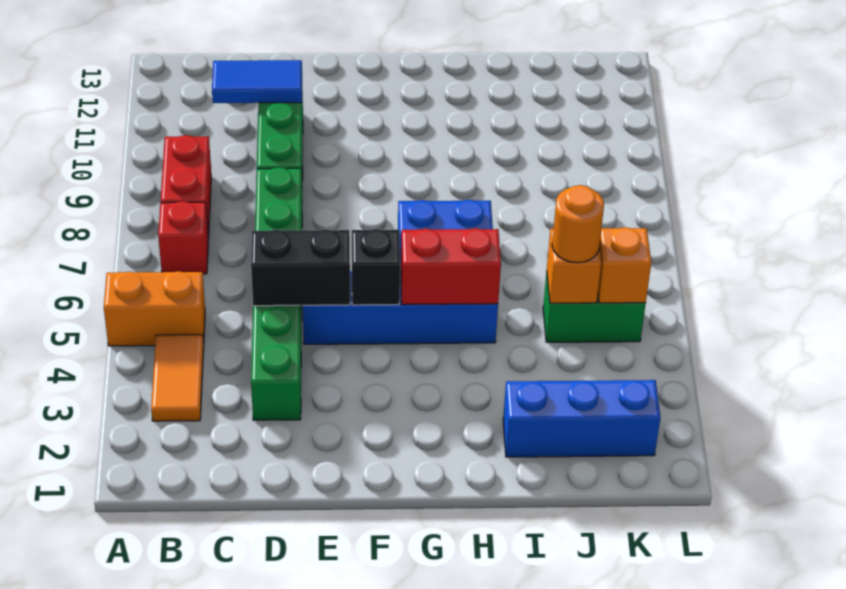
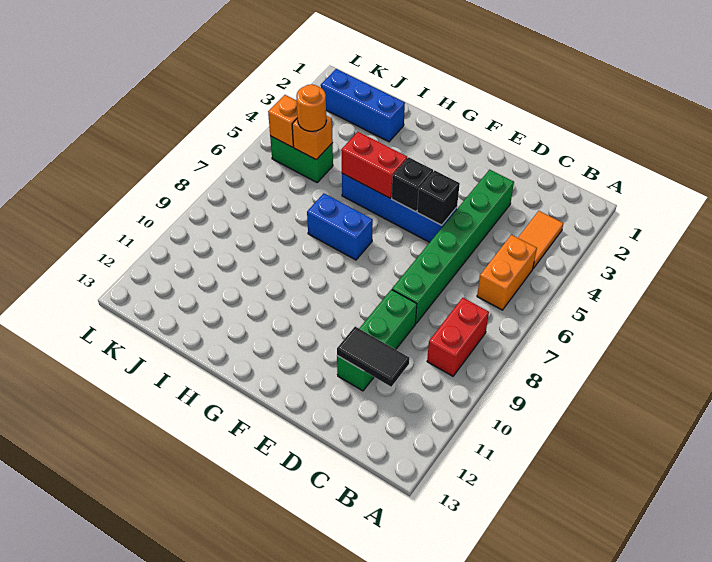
orange brick A5:B5 level 1 -> orange brick B5:B6 level 1
red brick B7 level 1 -> none
blue tile C11:D11 level 2 -> black tile C11:D11 level 2
black brick D5:E5 level 2 -> black brick E5 level 2

